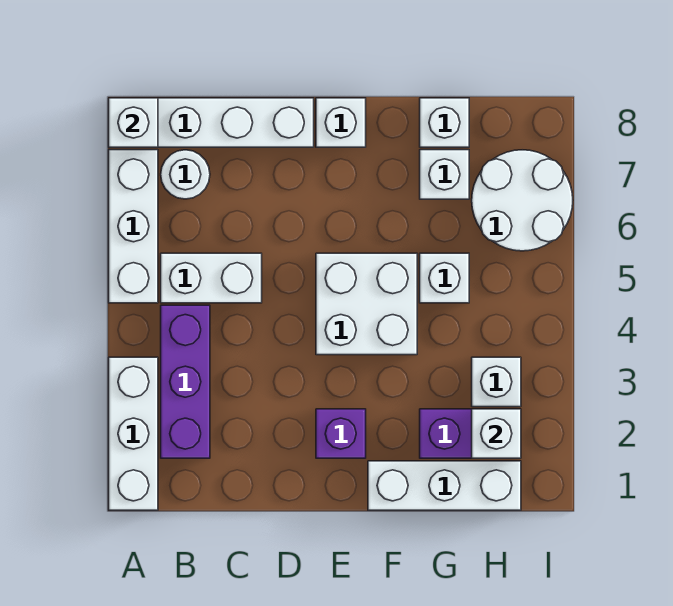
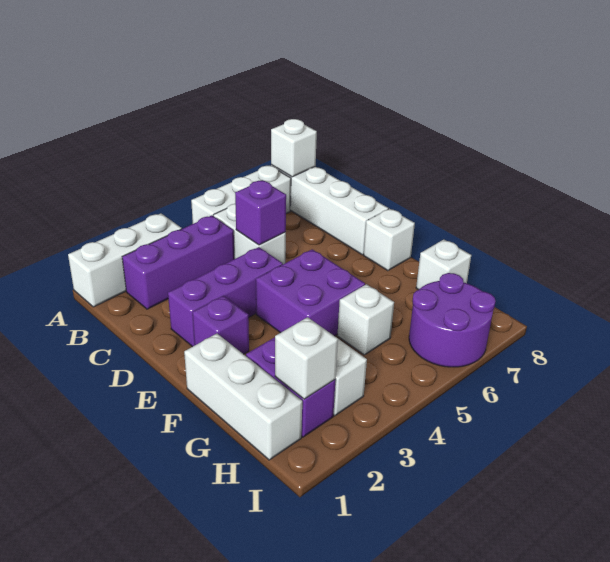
white round brick B7 level 1 -> none
none -> purple brick C5 level 2
none -> purple brick D2:D4 level 1
white brick E4:F5 level 1 -> purple brick E4:F5 level 1
white brick G7 level 1 -> none
white round brick H6:I7 level 1 -> purple round brick H6:I7 level 1

